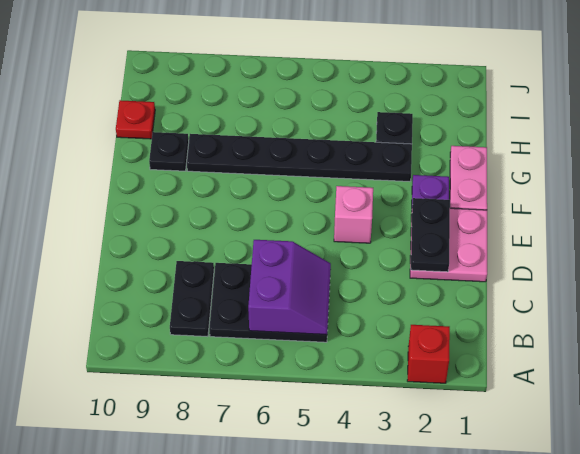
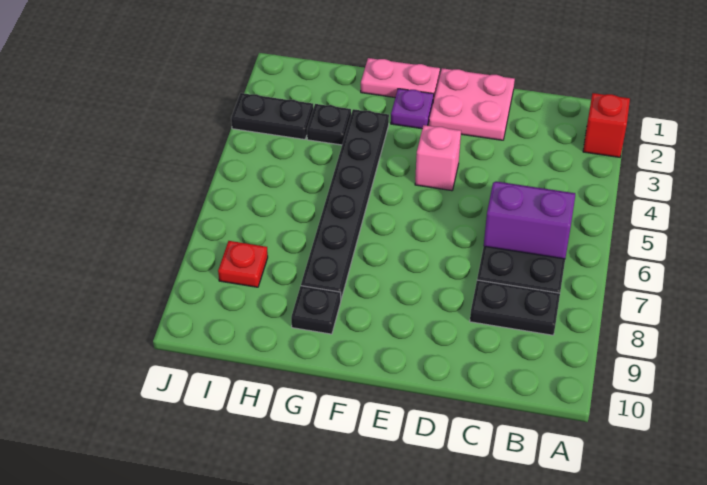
black plate D2:E2 level 2 -> black plate I3:J3 level 1
red plate H10 level 1 -> red plate I8 level 1

